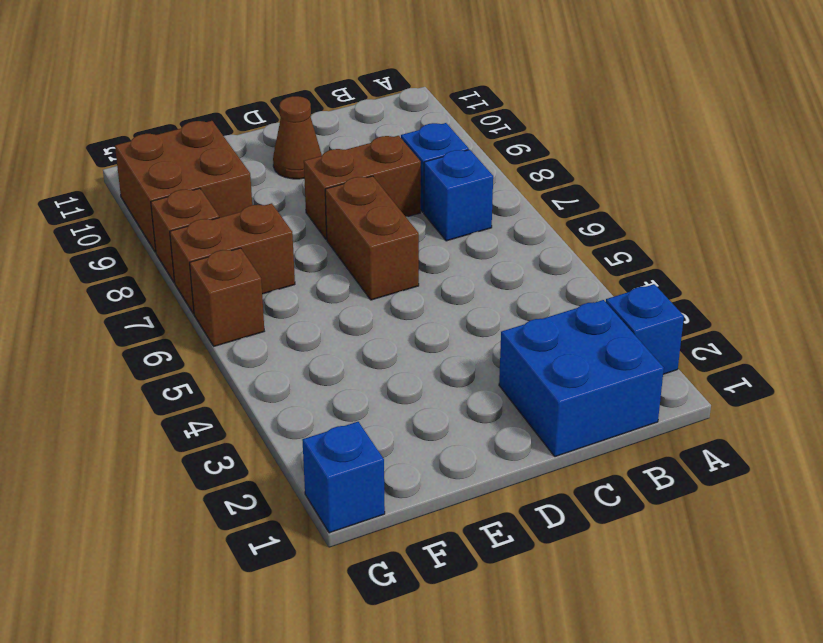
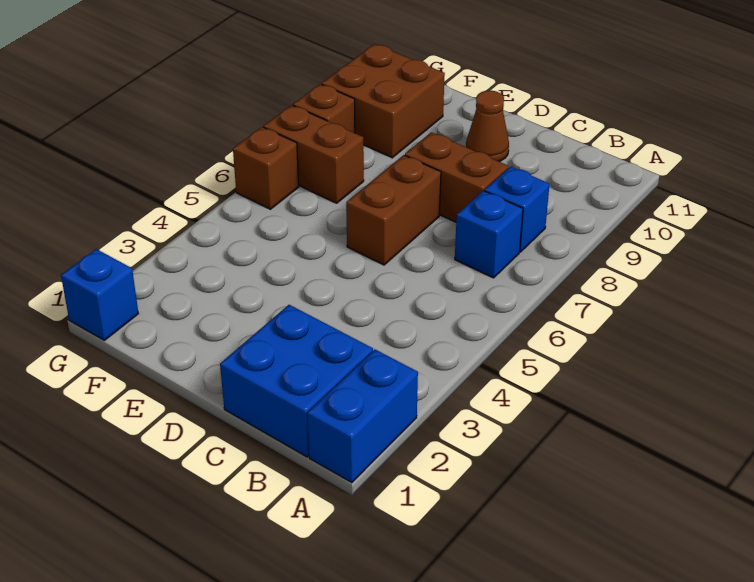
blue brick A2 level 1 -> blue brick A1:A2 level 1

